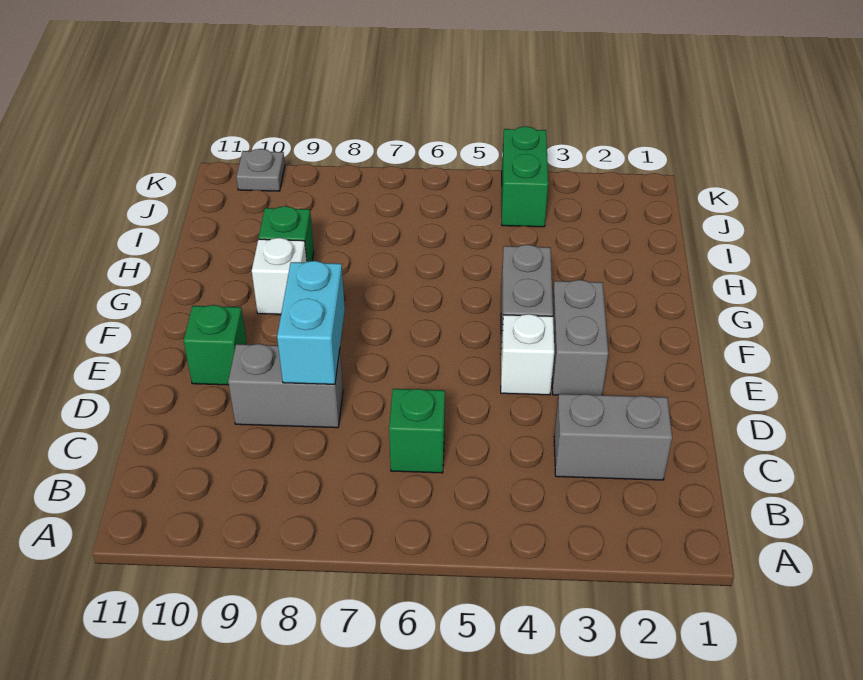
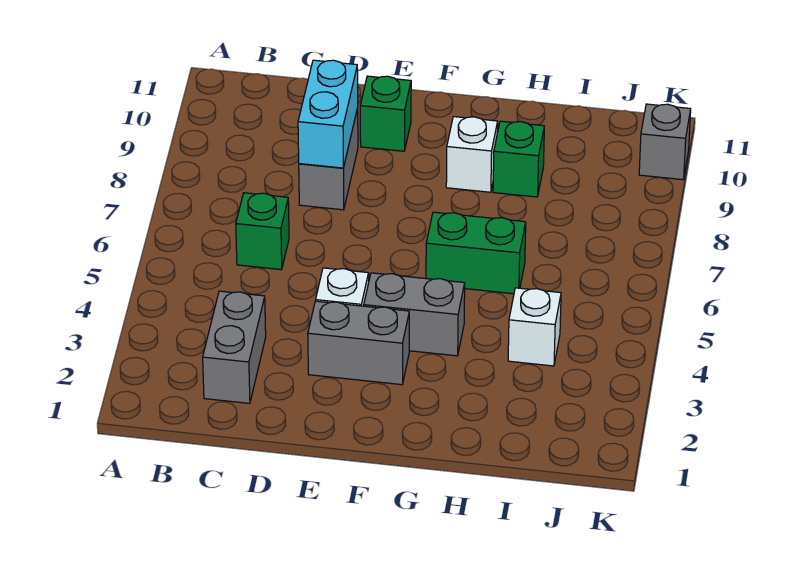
cyan brick D8:E8 level 2 -> cyan brick D8:D9 level 2
none -> white brick I4 level 1
green brick J4:K4 level 1 -> green brick G6:H6 level 1
grey plate K10 level 1 -> grey brick K10 level 1

